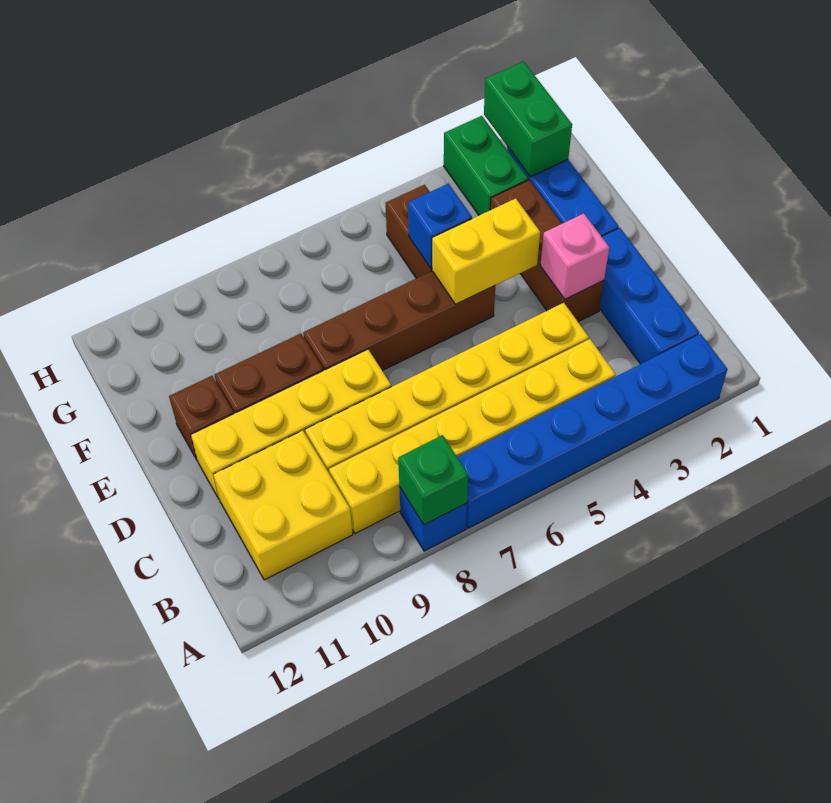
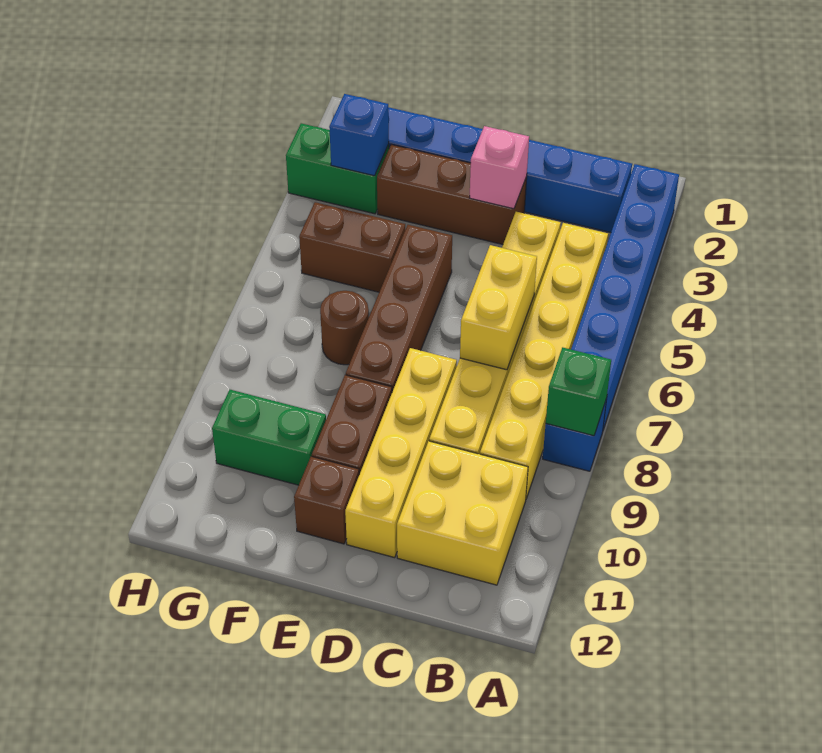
yellow brick E4:E5 level 2 -> yellow brick C6:C7 level 2
blue brick F5 level 2 -> blue brick G3 level 2
none -> brown round brick F7 level 1
green brick G2:H2 level 2 -> green brick F10:G10 level 1

